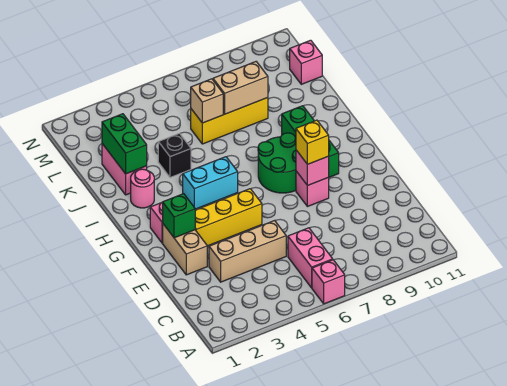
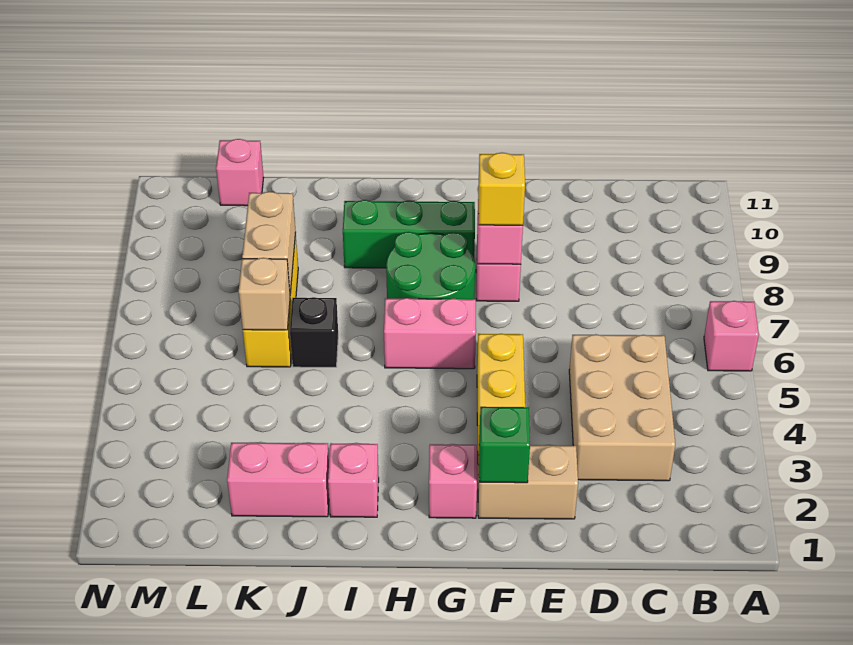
pink brick B6:C6 level 1 -> pink brick G6:H6 level 1
tan brick D3:D5 level 1 -> tan brick C3:D5 level 1
cyan brick H4:H5 level 1 -> none
pink round brick I2 level 1 -> pink brick I2 level 1
green brick J2:K2 level 2 -> none
black brick J4 level 1 -> black brick J6 level 1

